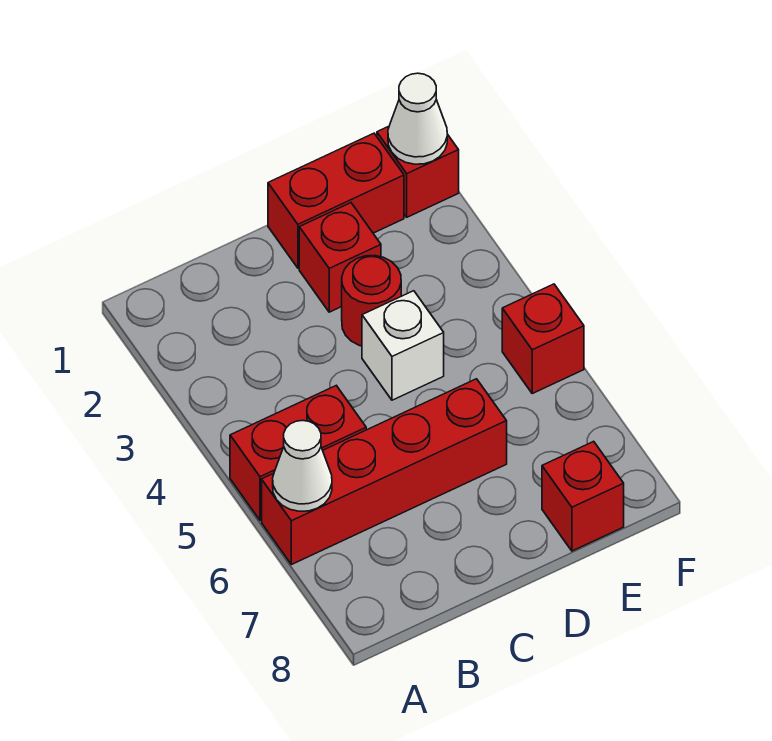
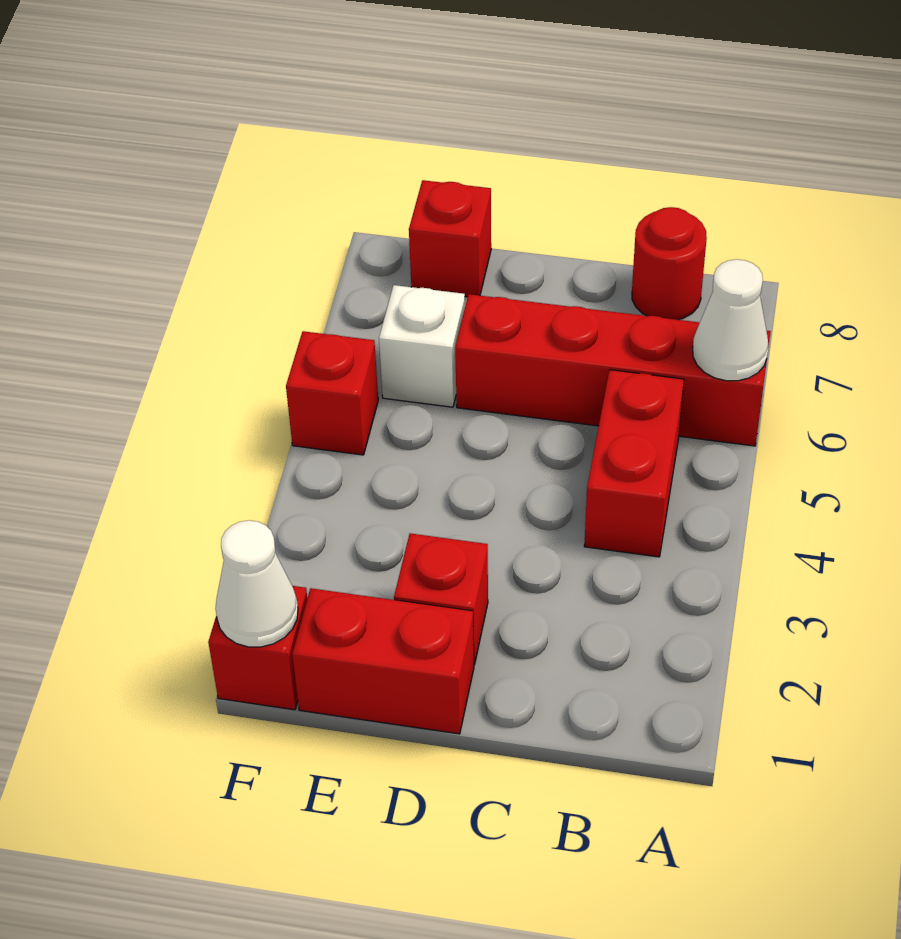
red brick A5:B5 level 1 -> red brick B4:B5 level 1
red round brick D3 level 1 -> red round brick B8 level 1
white brick D4 level 1 -> white brick E6 level 1

